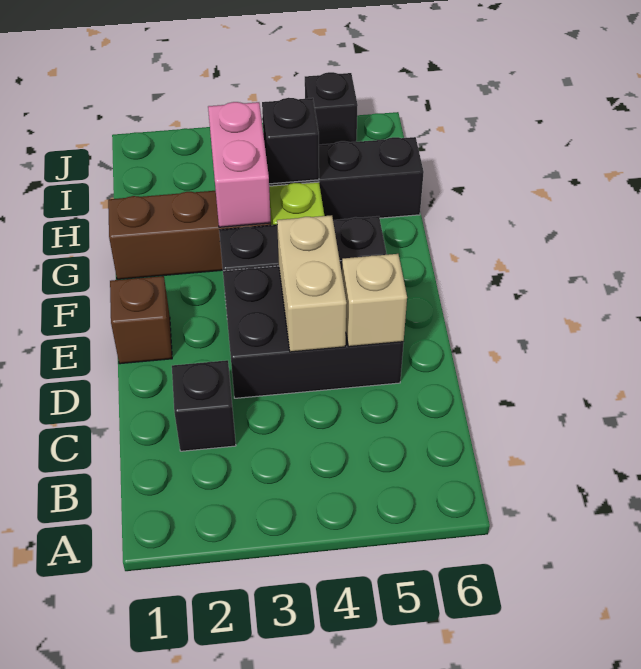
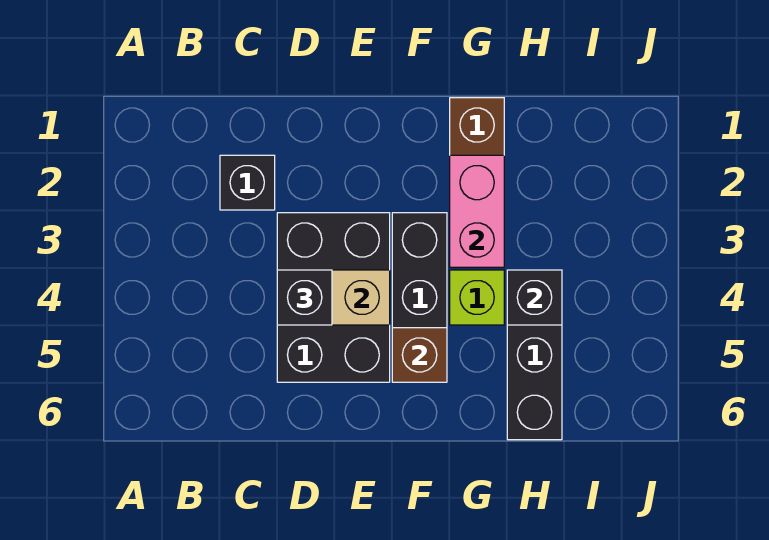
tan brick D5 level 2 -> none
brown brick E1 level 1 -> brown brick F5 level 2
pink brick G3:H3 level 2 -> pink brick G2:G3 level 2
black brick J5 level 1 -> black brick D4 level 3

